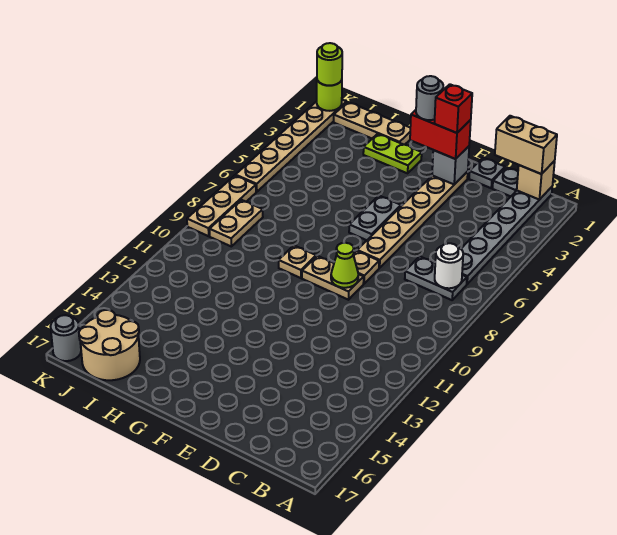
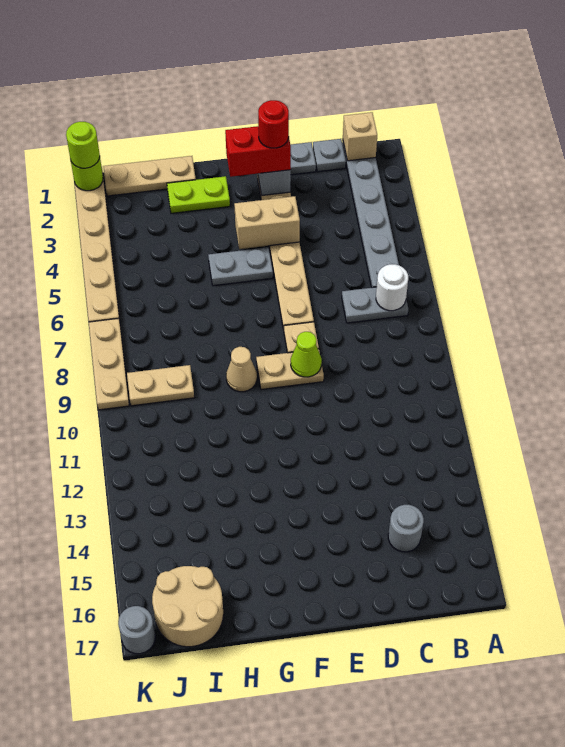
tan brick B1:C1 level 3 -> tan brick E4:F4 level 2
red brick E2 level 4 -> red round brick E2 level 4
grey round brick F2 level 4 -> grey round brick C15 level 1
grey plate F5:F6 level 1 -> grey plate F5:G5 level 1
tan plate G9 level 1 -> tan cone G9 level 1
tan plate J8:J9 level 1 -> tan plate I9:J9 level 1

